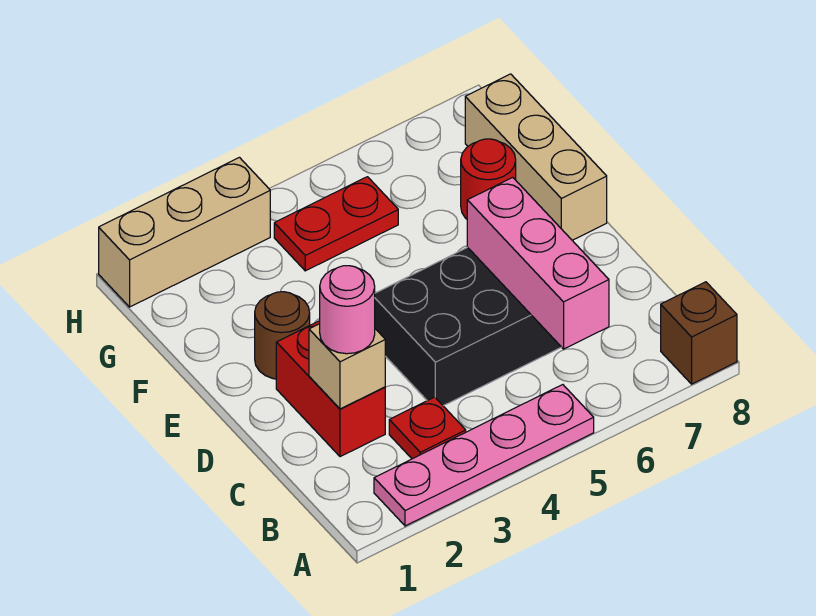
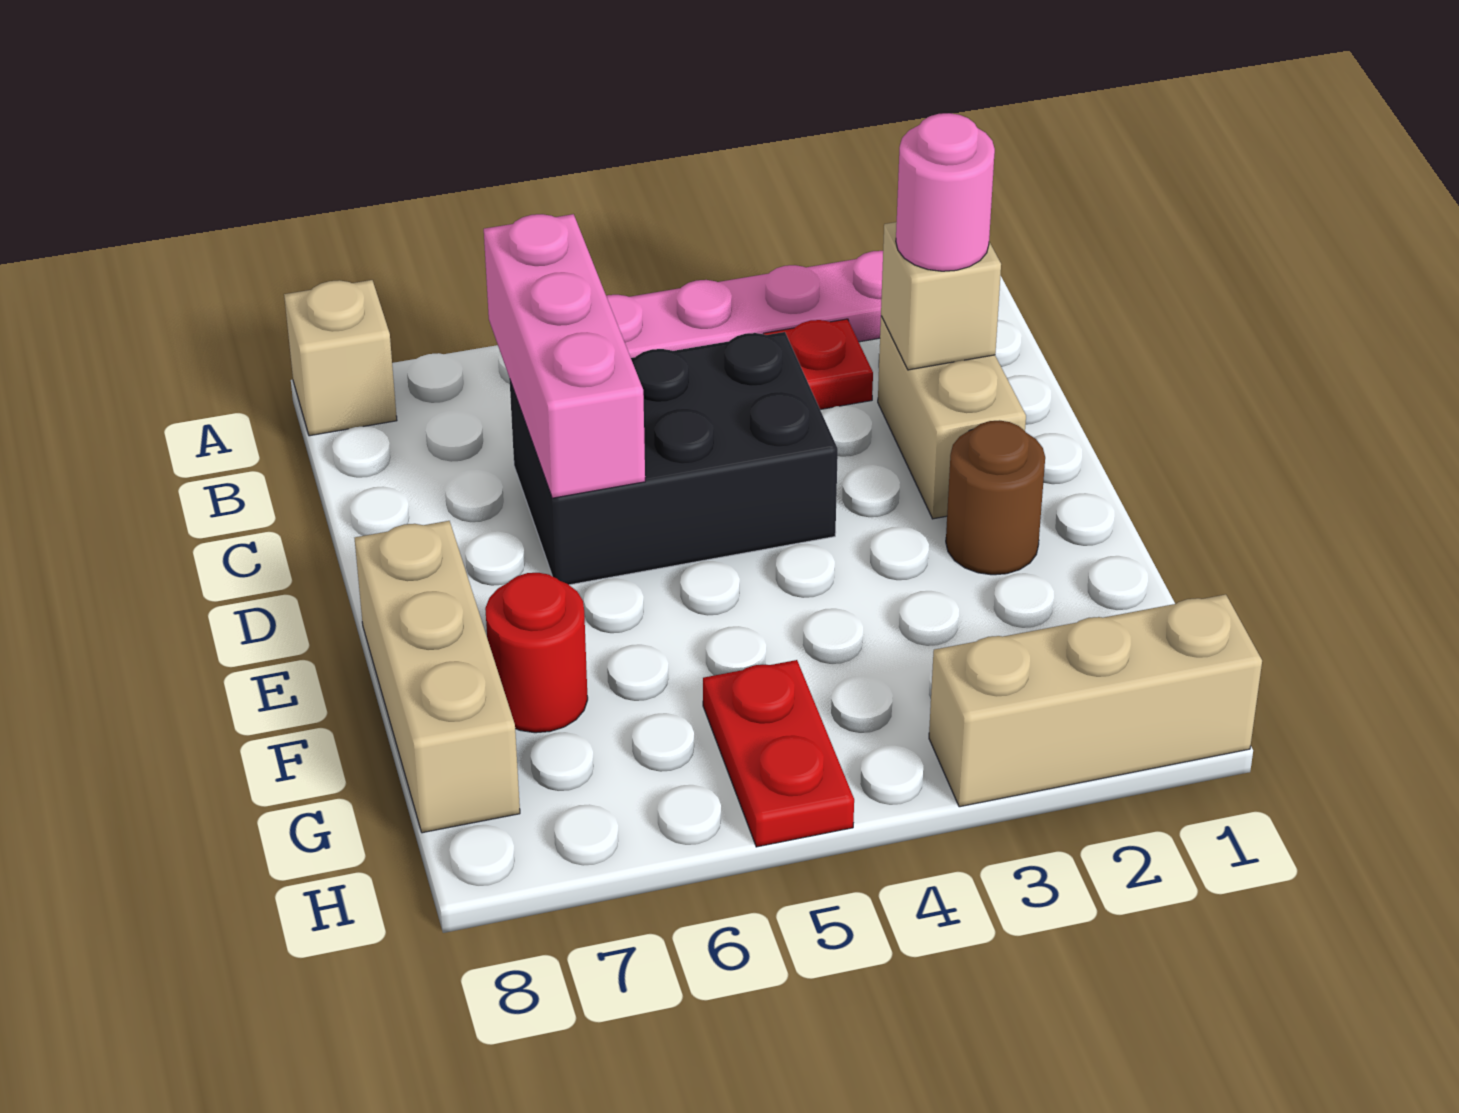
brown brick A8 level 1 -> tan brick A8 level 1
red brick C2:D2 level 1 -> tan brick C2:D2 level 1
red plate G4:G5 level 1 -> red plate G5:H5 level 1

